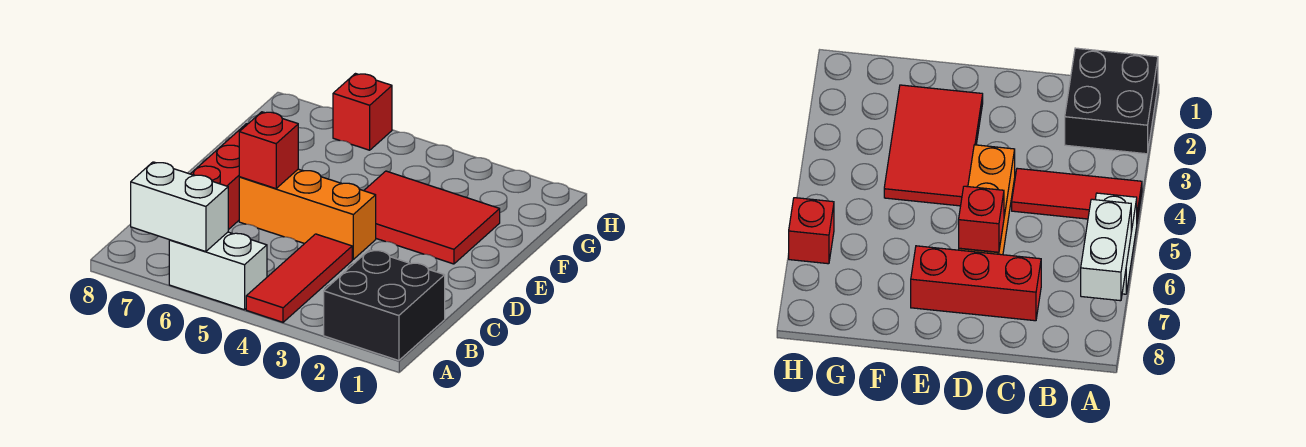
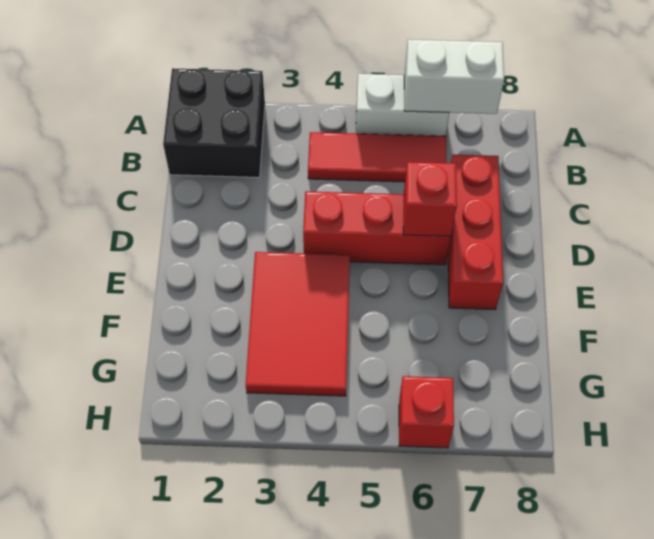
red tile A4:C4 level 1 -> red tile B4:B6 level 1
orange brick D4:D6 level 1 -> red brick D4:D6 level 1
red tile E2:F4 level 1 -> red tile E3:G4 level 1

